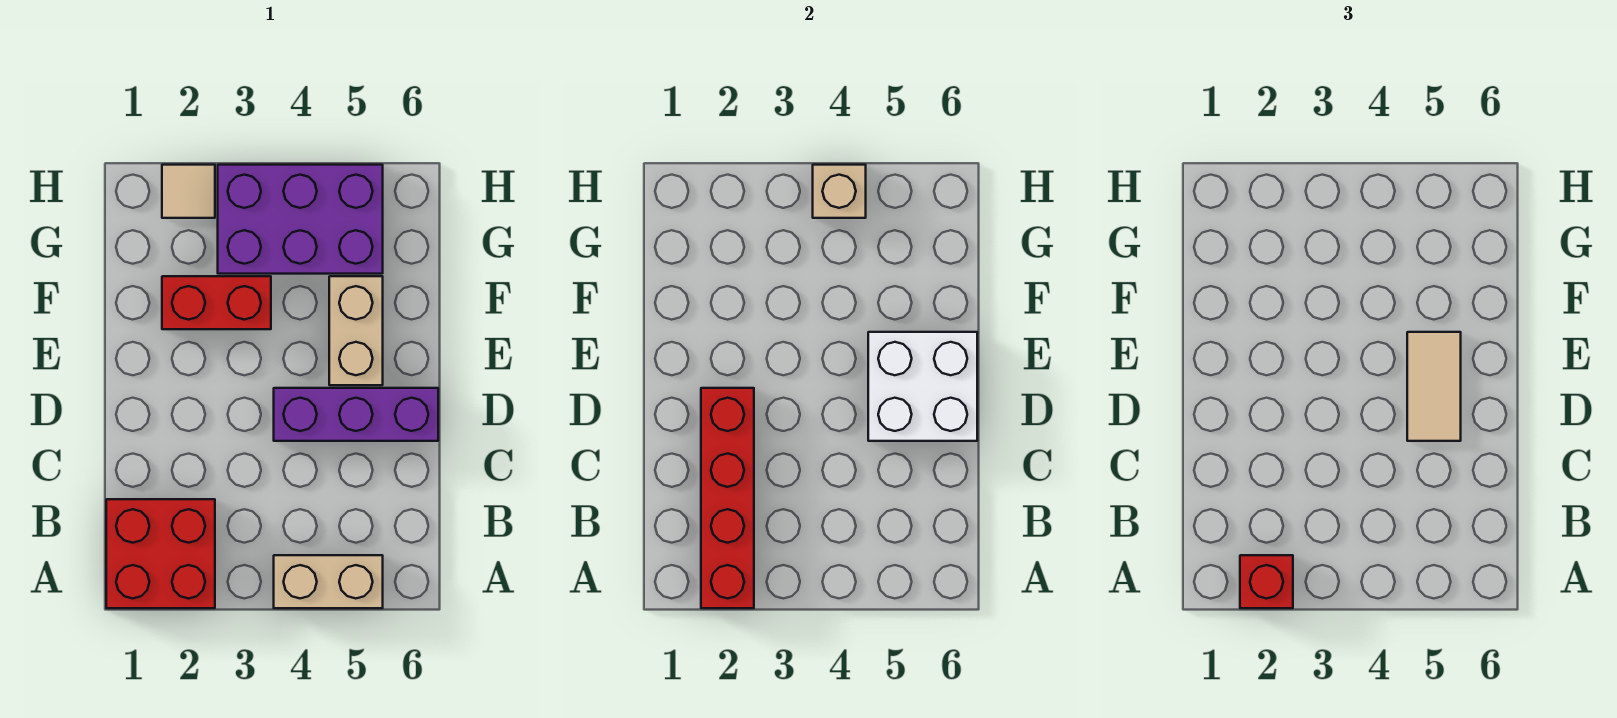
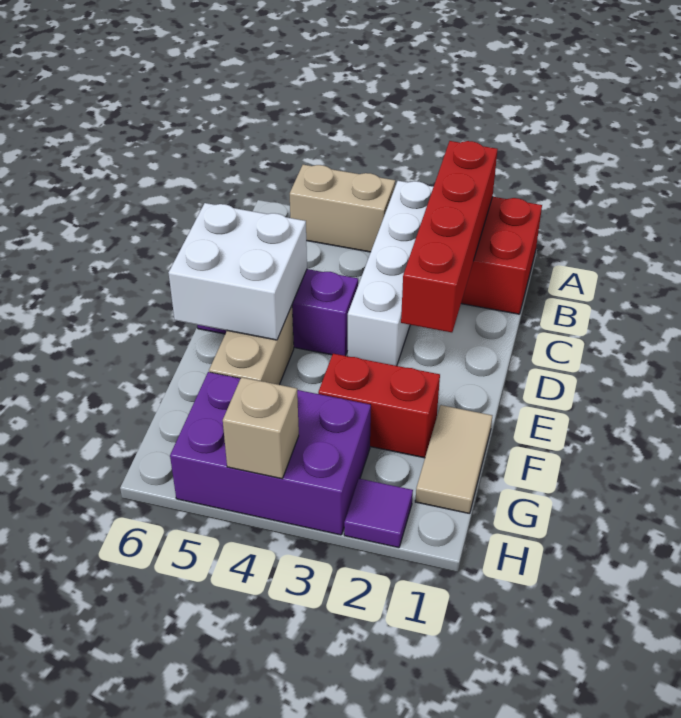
red brick A2 level 3 -> none
none -> white brick A3:D3 level 1
tan tile D5:E5 level 3 -> tan tile F1:G1 level 1
tan tile H2 level 1 -> purple tile H2 level 1

